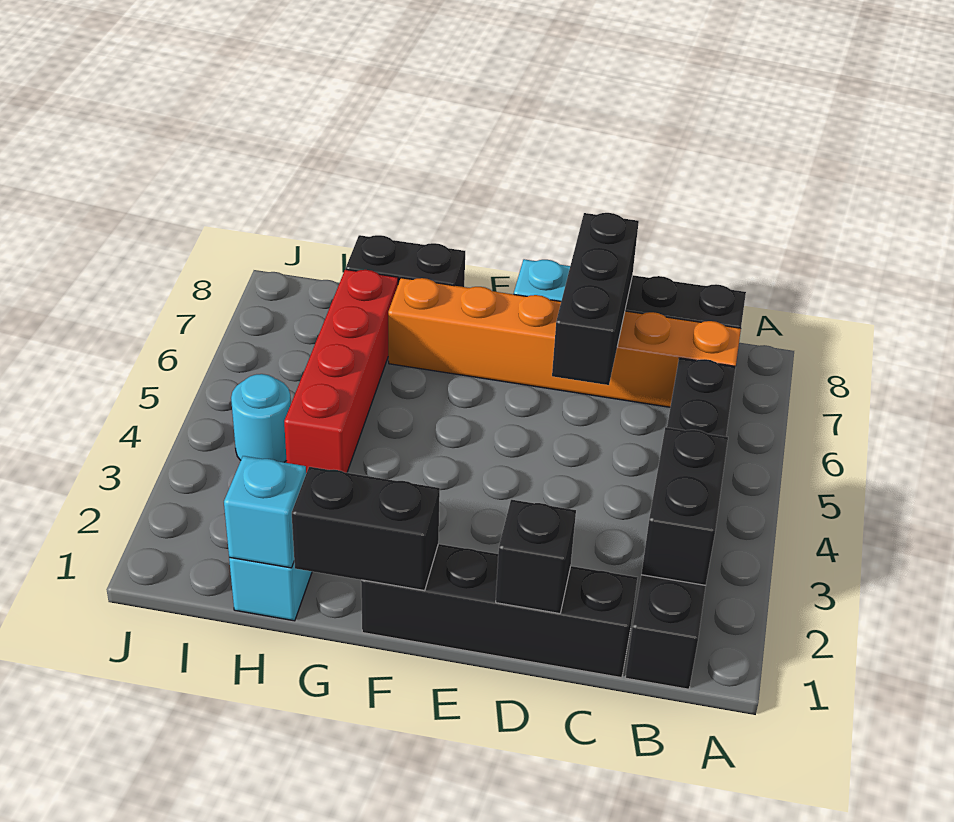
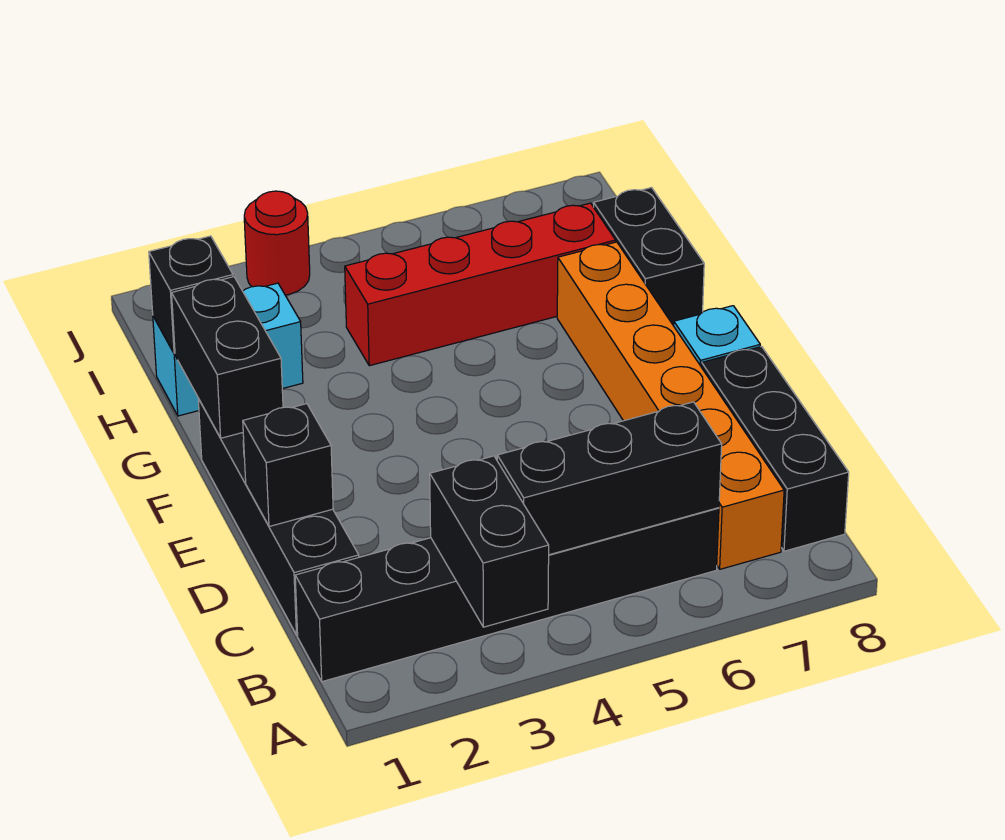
black brick B2:B3 level 2 -> black brick A3:B3 level 2
black brick D6:D8 level 2 -> black brick B4:B6 level 2
cyan brick H1 level 2 -> black brick H1 level 2
cyan round brick I4 level 1 -> none
none -> red round brick J3 level 1

